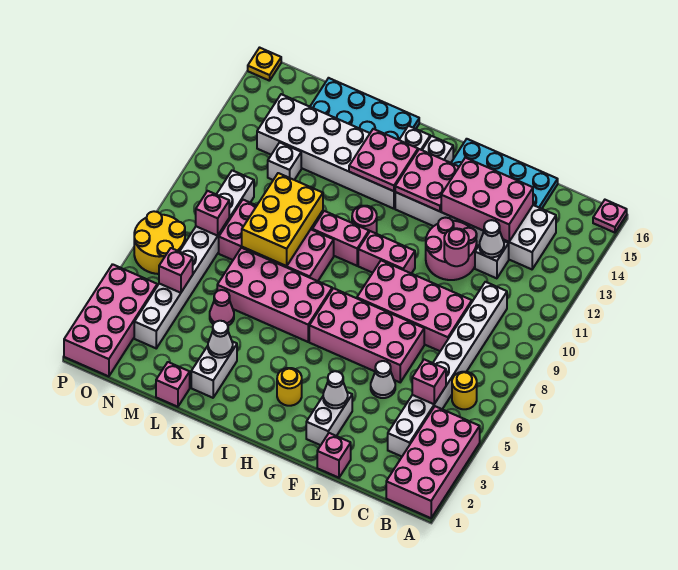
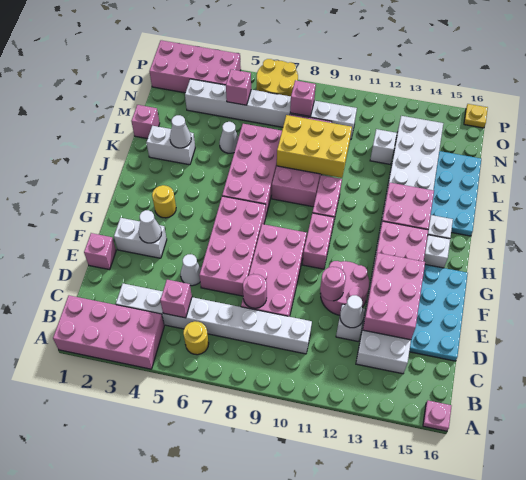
pink round brick I11 level 1 -> pink round brick D8 level 2
pink cone L5 level 1 -> white cone L5 level 1

